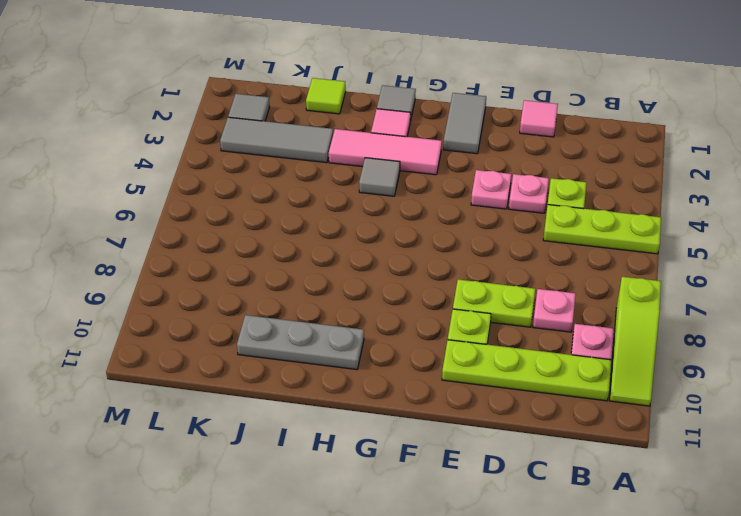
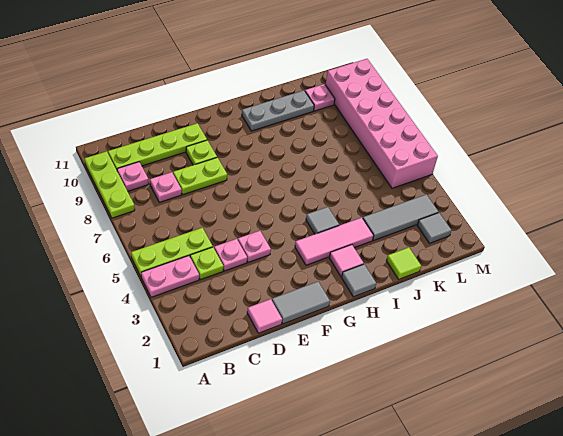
none -> pink plate A4:B4 level 1
lime slope A8:A10 level 1 top 8 -> lime plate A8:A10 level 1
grey tile F1:F2 level 1 -> grey tile E1:F1 level 1
none -> pink plate K10 level 1
none -> pink brick L5:M10 level 1

